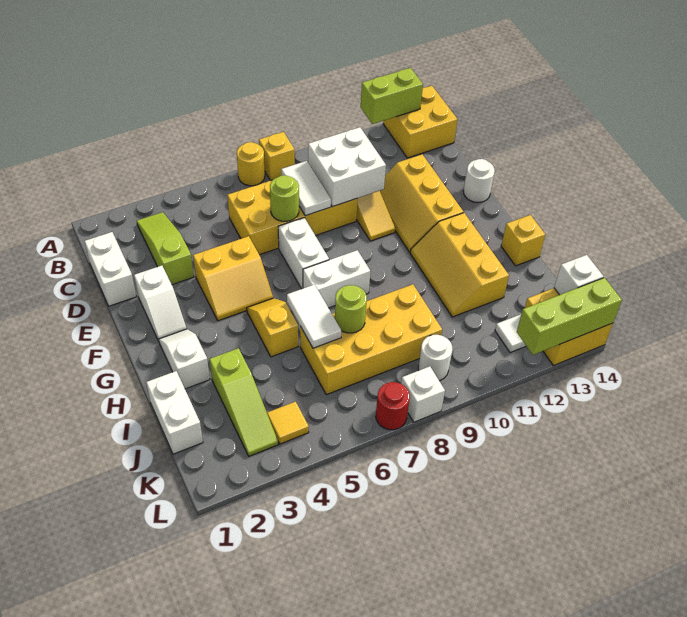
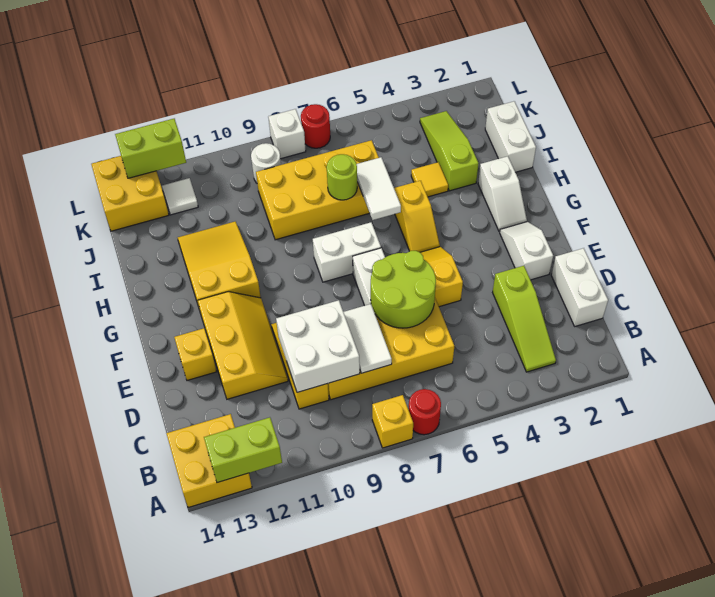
yellow round brick A7 level 1 -> red round brick A7 level 1
lime round brick D7 level 2 -> lime round brick D6:E7 level 2
yellow slope E4:F5 level 1 top E -> yellow slope E5:F5 level 1 top E
white round brick E14 level 1 -> none
yellow slope G11:I12 level 1 top 12 -> yellow slope G11:I12 level 1 top G
yellow brick H14 level 1 -> yellow brick E13 level 1
yellow tile K4 level 1 -> yellow tile I4 level 1
white brick K14 level 2 -> none
lime brick L12:L14 level 2 -> lime brick L12:L13 level 2

